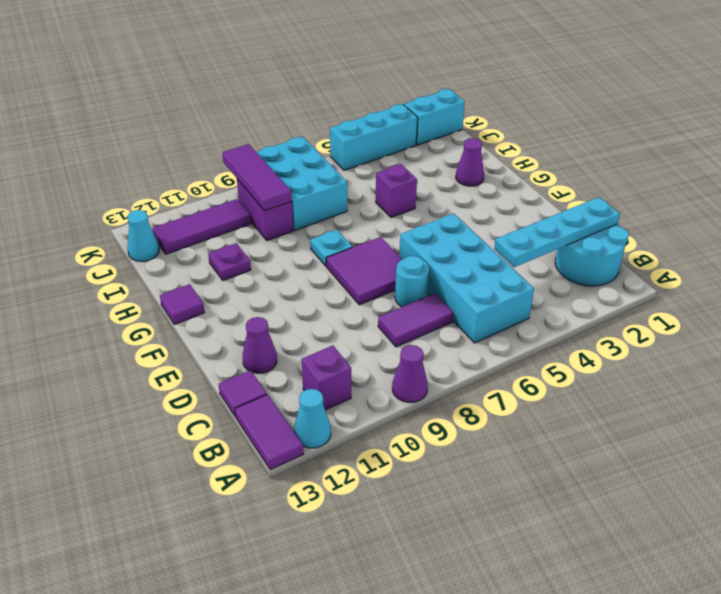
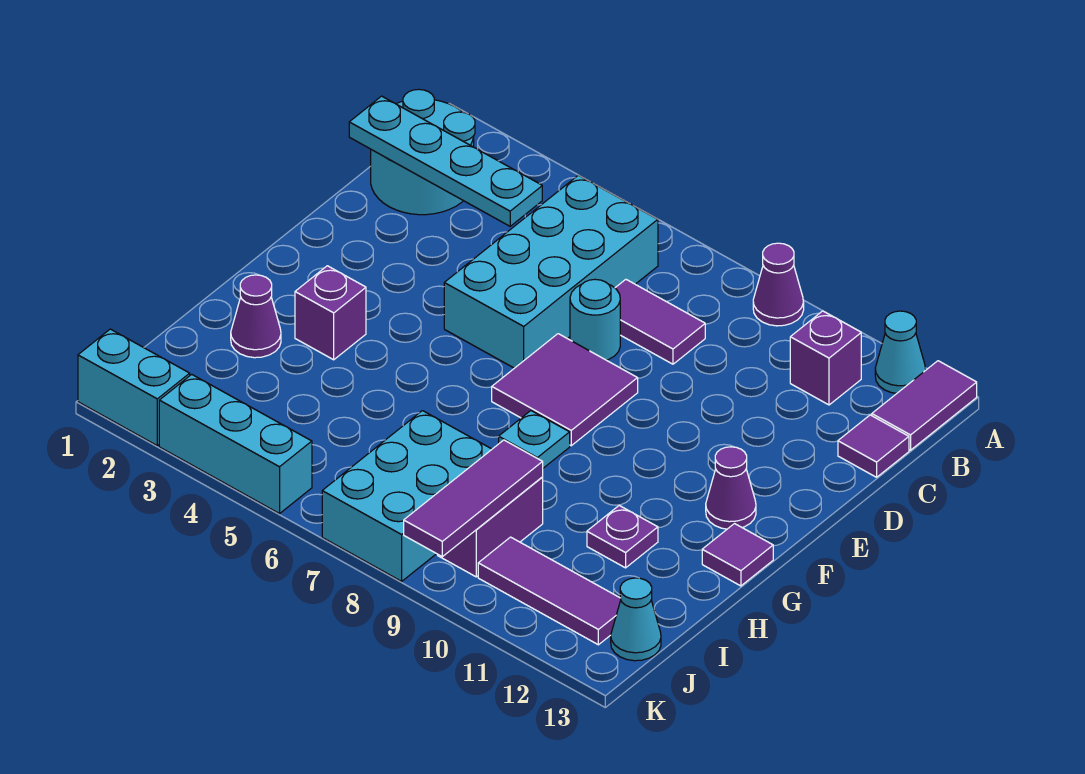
purple cone D12 level 1 -> purple cone F12 level 1
purple brick H5 level 1 -> purple brick G3 level 1

